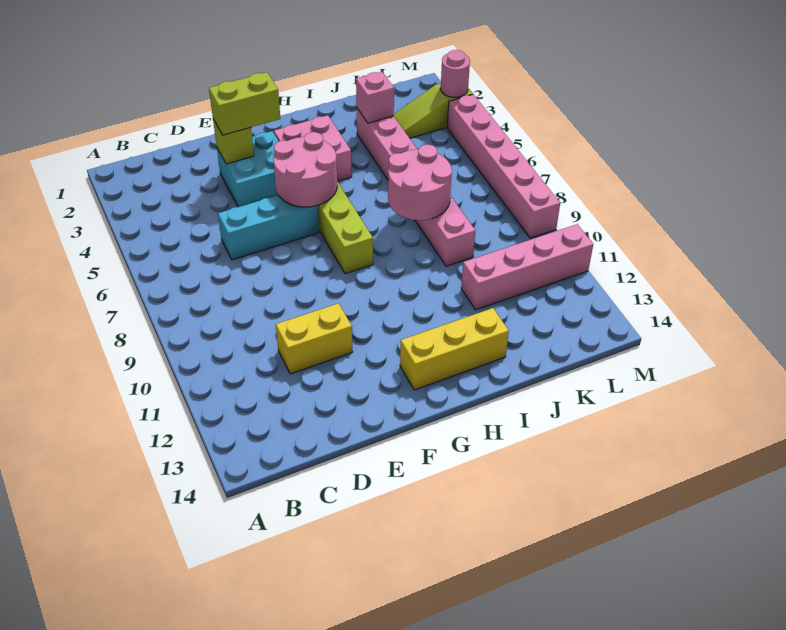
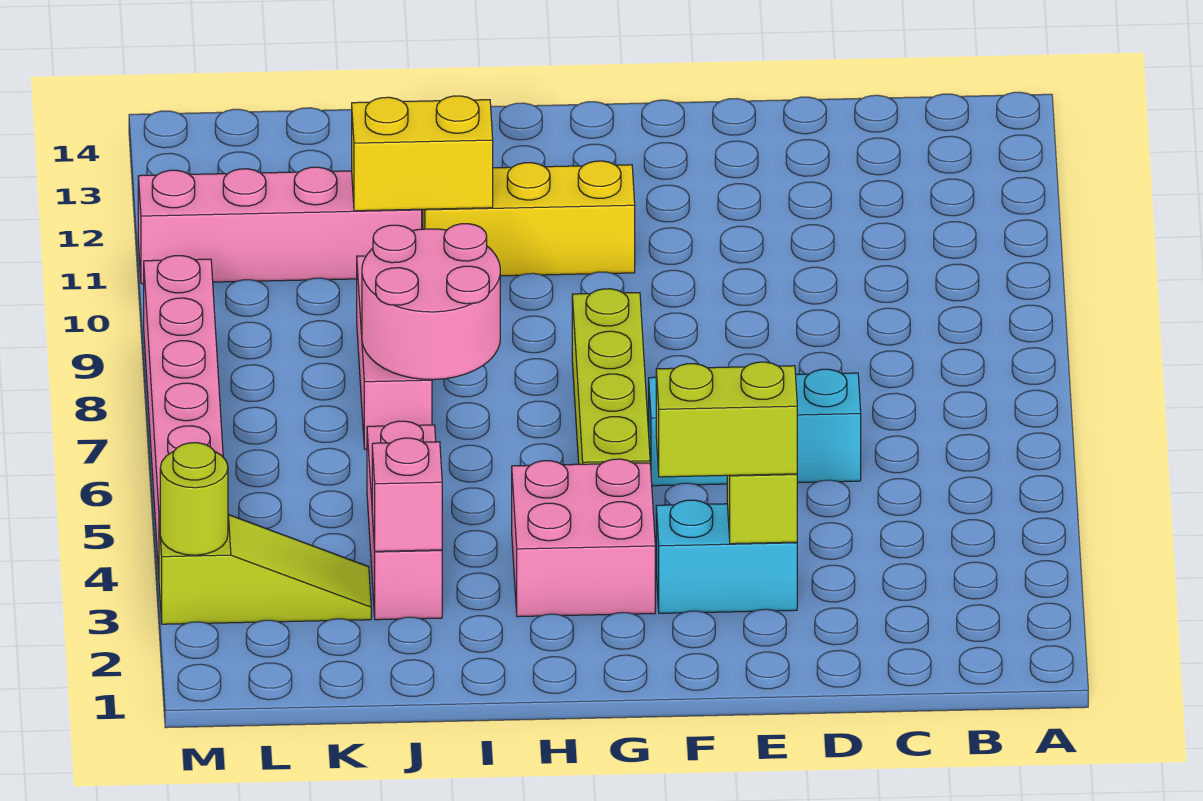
yellow brick D11:E11 level 1 -> yellow brick I11:J11 level 2
cyan brick E3:F4 level 1 -> cyan brick E3:F3 level 1
pink round brick F5:G6 level 2 -> none
yellow brick G13:I13 level 1 -> yellow brick G11:I11 level 1
pink round brick M3 level 2 -> lime round brick M3 level 2

